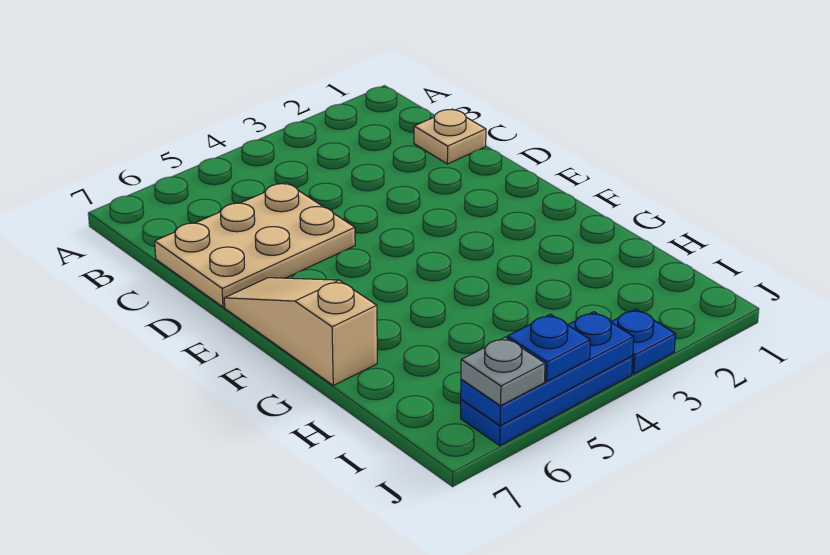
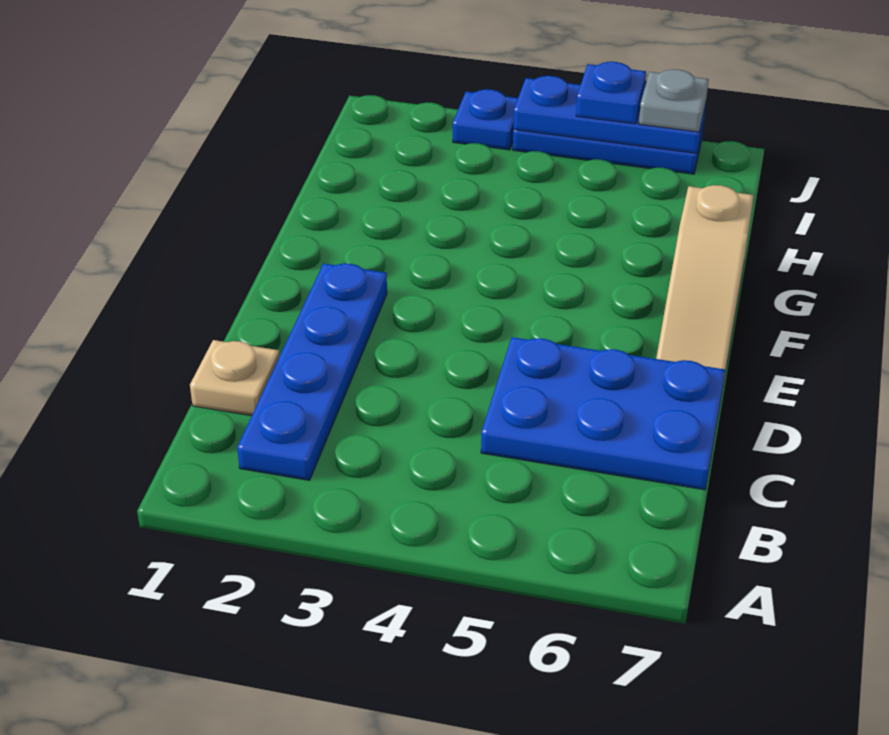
none -> blue plate B2:E2 level 1
tan plate C5:D7 level 1 -> blue plate C5:D7 level 1

